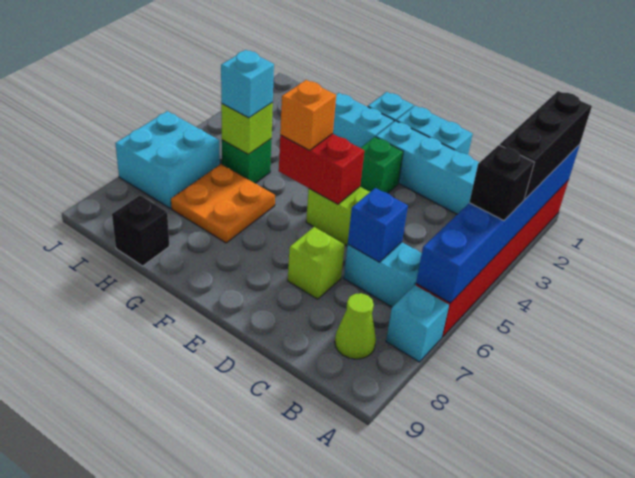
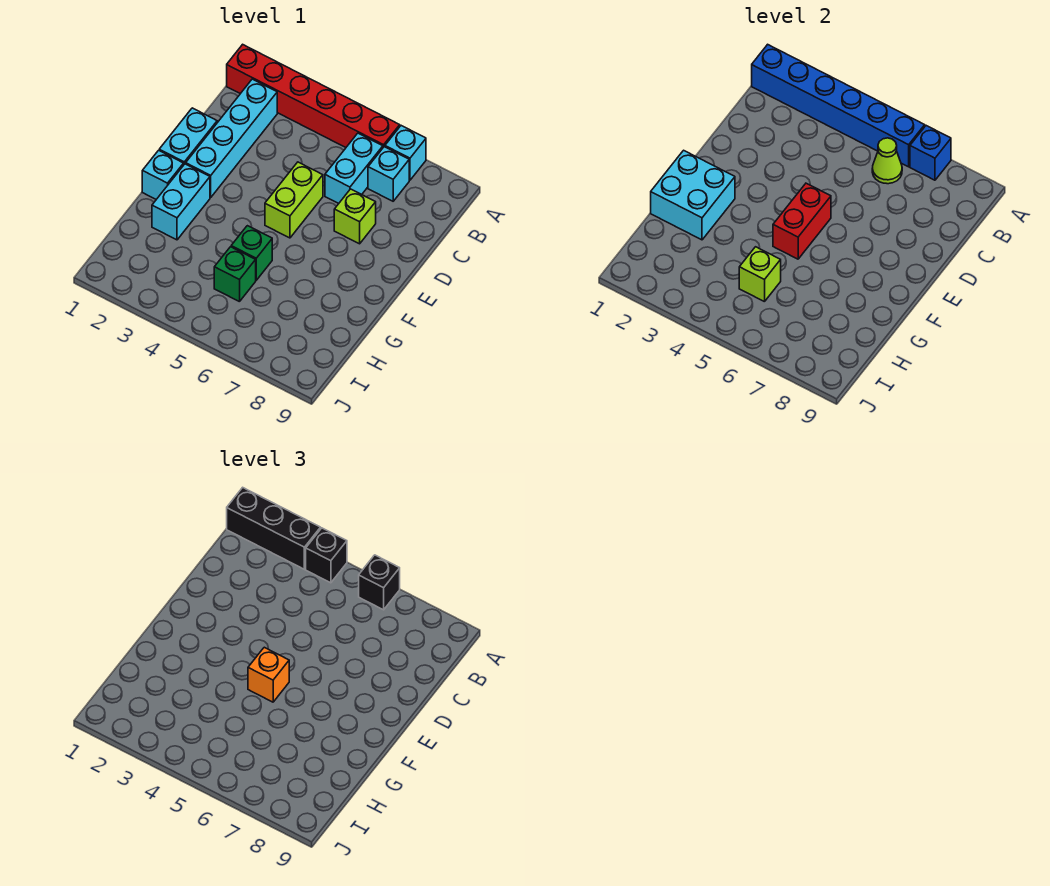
lime cone B8 level 1 -> lime cone B6 level 2
blue brick C6 level 2 -> blue brick A7 level 2
green brick E3 level 1 -> green brick G5 level 1
orange plate G6:H7 level 1 -> none
cyan brick H5 level 3 -> cyan brick B7 level 1
black brick H9 level 1 -> black brick A6 level 3
cyan brick I6:J7 level 1 -> cyan brick F1:G2 level 2

